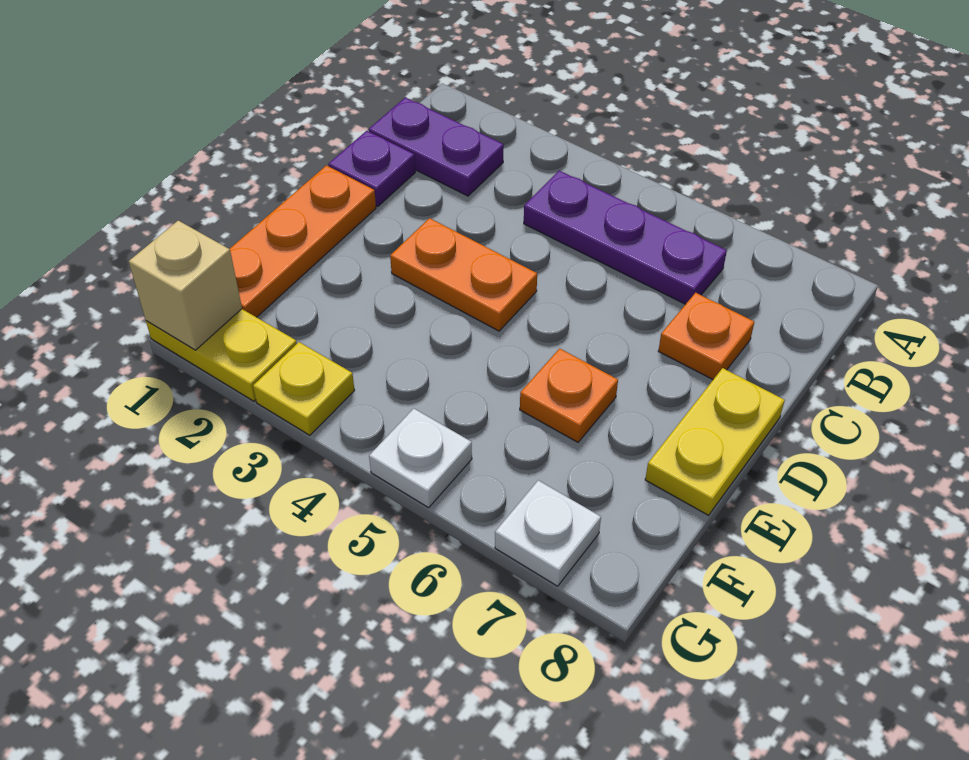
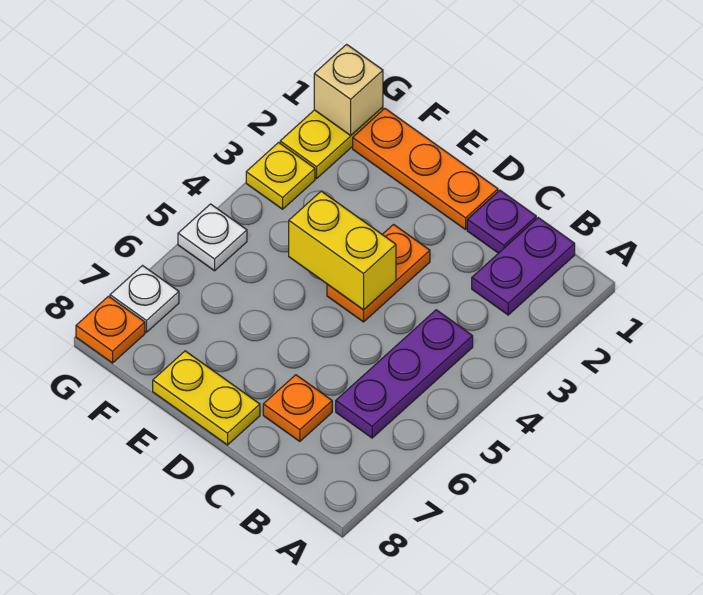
none -> yellow brick D4:E4 level 2
orange plate E6 level 1 -> orange plate G8 level 1

